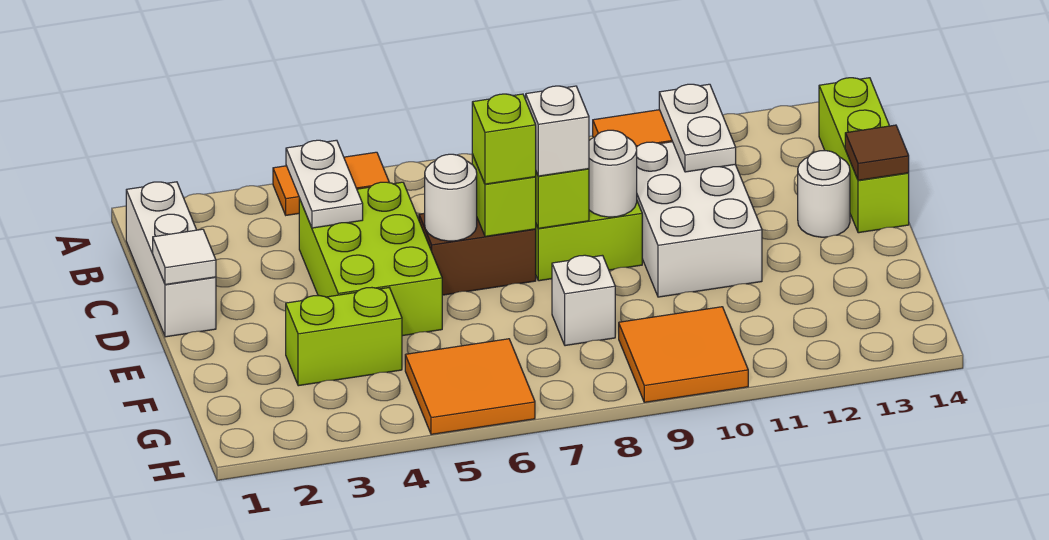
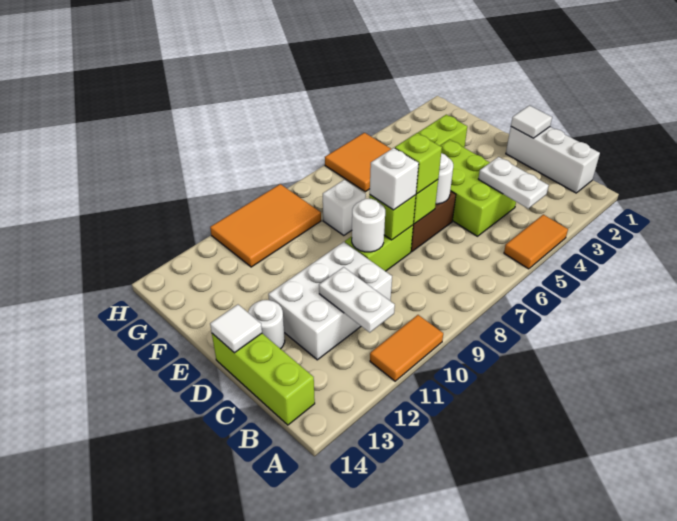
white brick C10:E11 level 1 -> white brick C10:D12 level 1
brown tile D14 level 2 -> white tile D14 level 2
orange tile G9:H10 level 1 -> orange tile G9:H11 level 1

